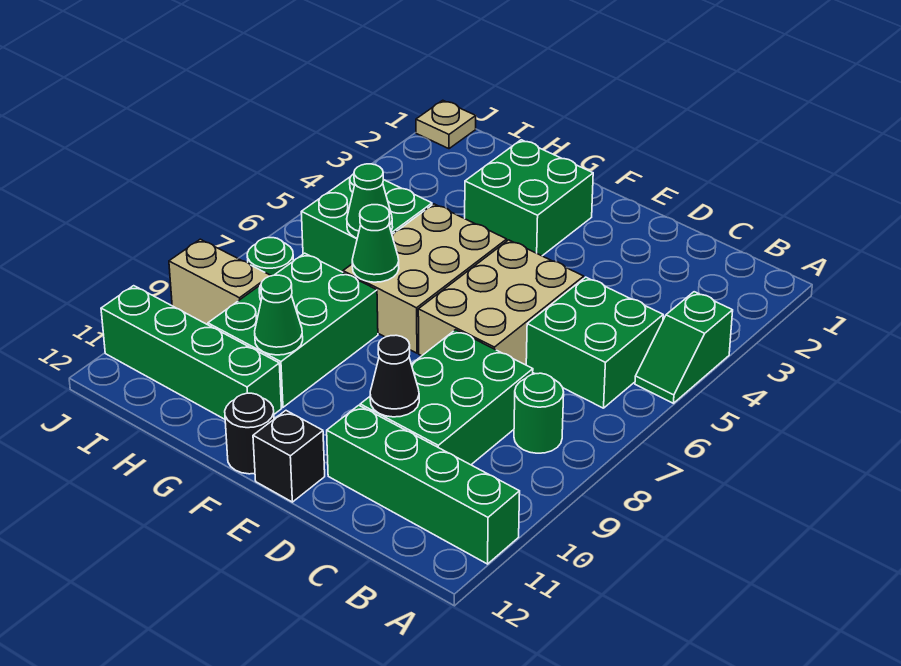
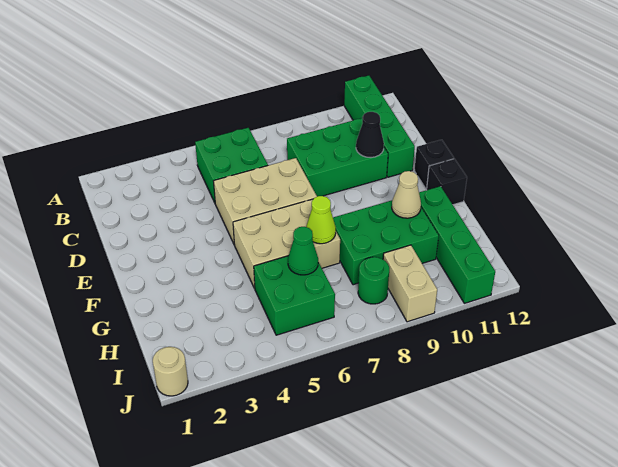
green slope A4:A5 level 1 top 4 -> none
green round brick B8 level 1 -> none
green brick F2:G3 level 1 -> none
black round brick F12 level 1 -> black brick F12 level 1
green cone G7 level 2 -> lime cone G7 level 2
green cone G10 level 2 -> tan cone G10 level 2
tan plate J1 level 1 -> tan round brick J1 level 1

